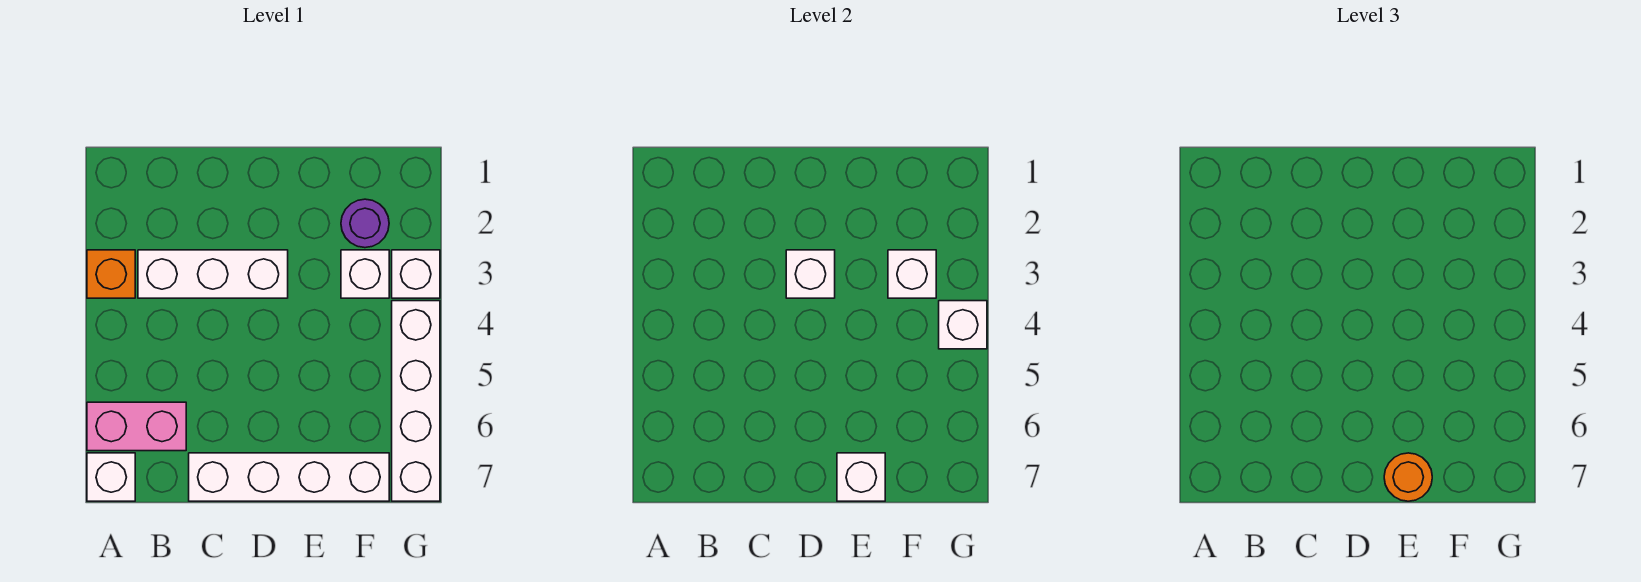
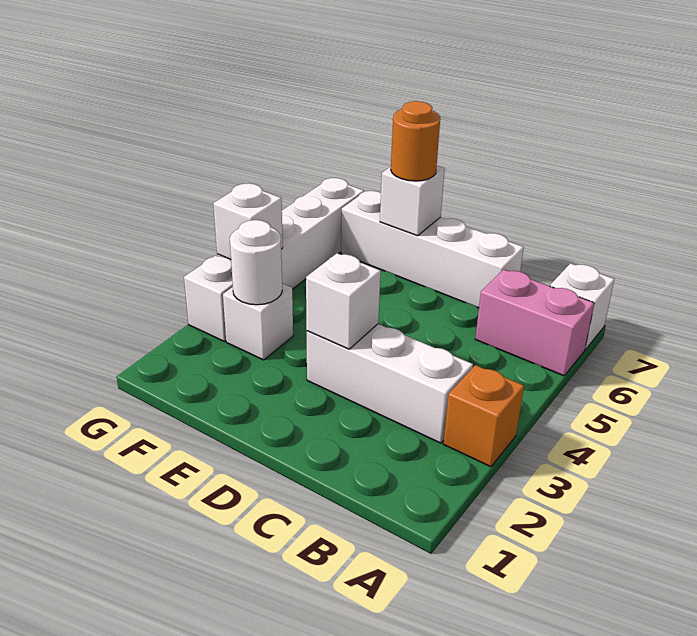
purple round brick F2 level 1 -> none
white brick F3 level 2 -> white round brick F3 level 2

